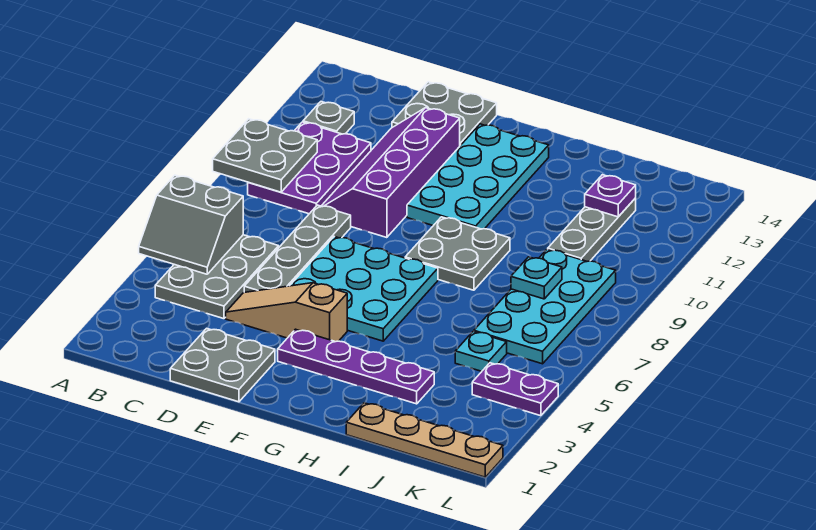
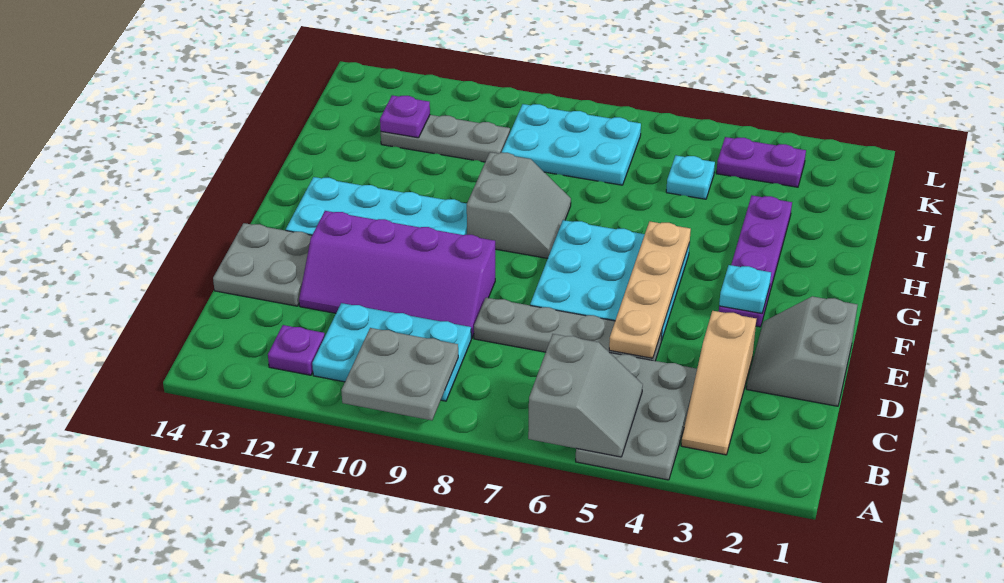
grey plate B4:C6 level 1 -> grey plate A4:C5 level 1
purple plate B9:C11 level 1 -> cyan plate B9:C11 level 1
grey plate B12 level 1 -> purple plate B12 level 1
grey plate D1:E2 level 1 -> grey slope D1:E2 level 1 top 1
tan slope D4:F4 level 1 top F -> tan slope B3:D3 level 1 top D
grey plate G8:H9 level 1 -> grey slope G8:H9 level 1 top 9
tan plate I1:L1 level 1 -> tan plate D5:G5 level 2
cyan plate J6:K9 level 1 -> cyan plate J7:K9 level 1
cyan plate J8 level 2 -> cyan plate F3 level 2
purple plate K4:L4 level 1 -> purple plate K3:K4 level 1

